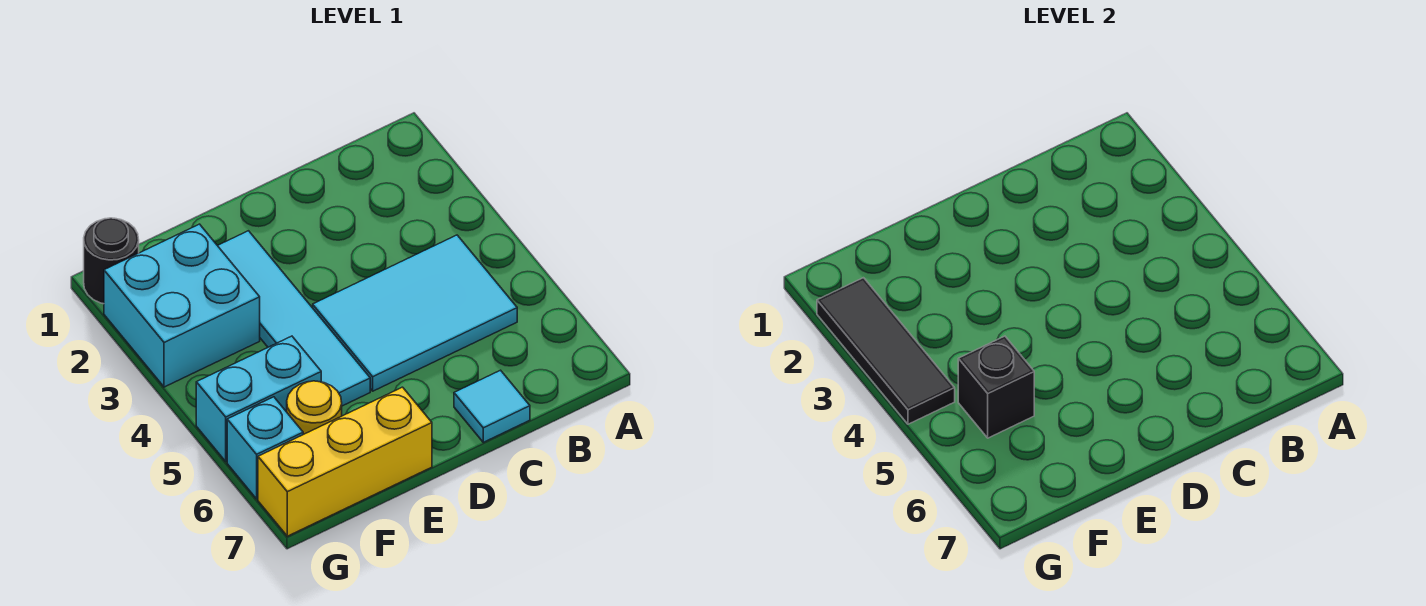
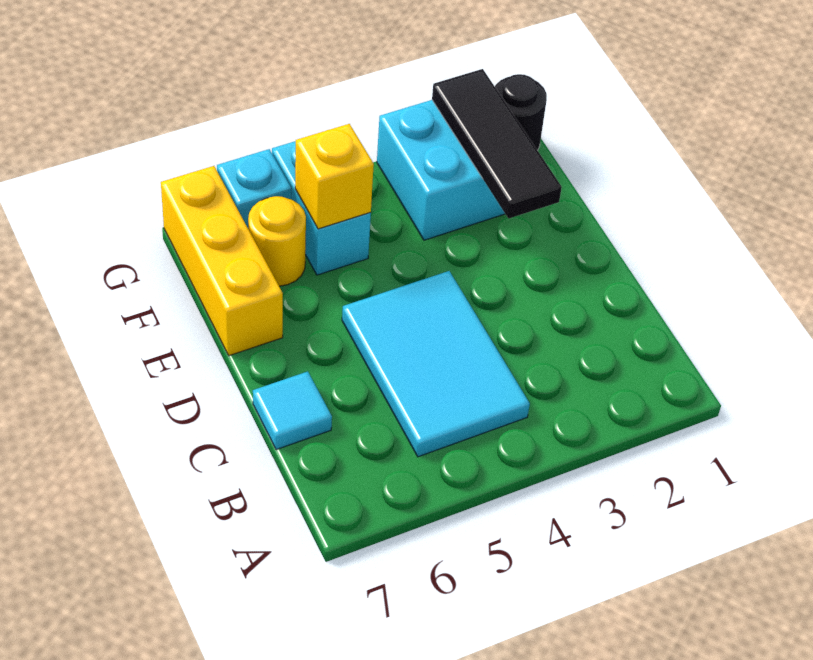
cyan tile E2:E5 level 1 -> none
black brick F5 level 2 -> yellow brick F5 level 2
black tile G2:G4 level 2 -> black tile E2:G2 level 2

